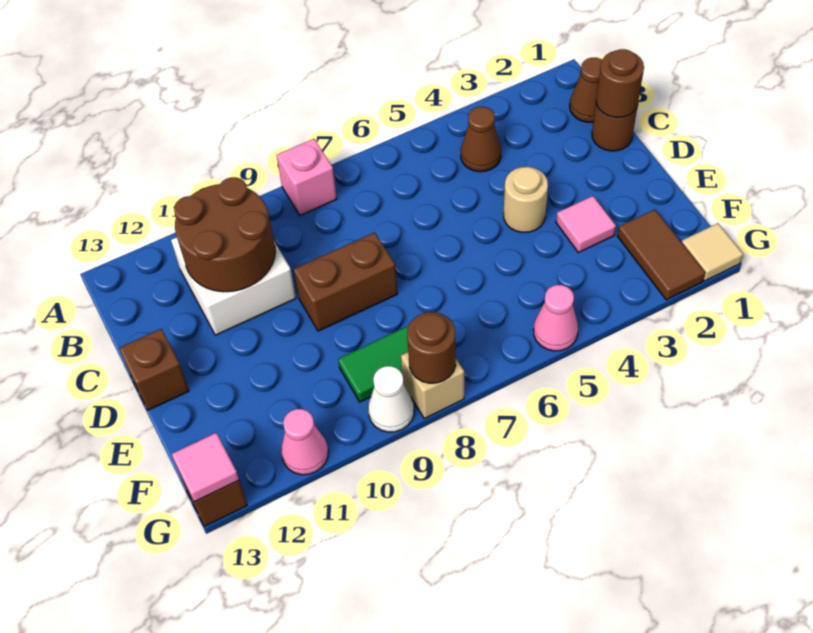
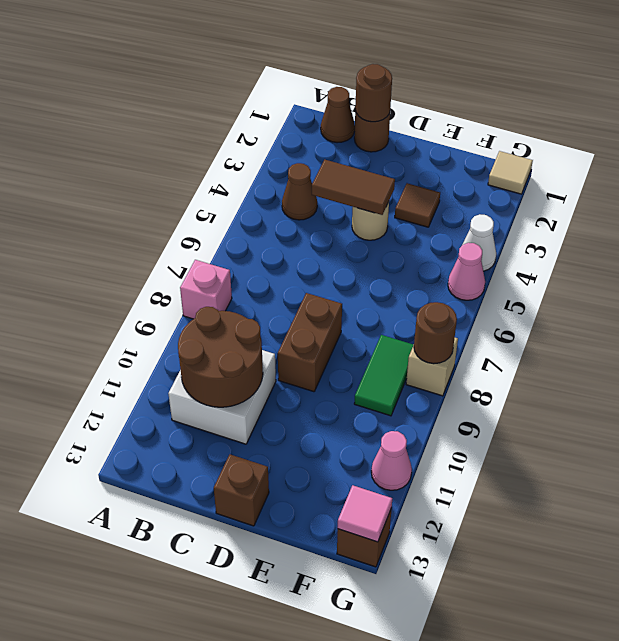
pink tile E3 level 1 -> brown tile E3 level 1
brown tile F2:G2 level 1 -> brown tile C4:D4 level 2
white cone G9 level 1 -> white cone G4 level 1

